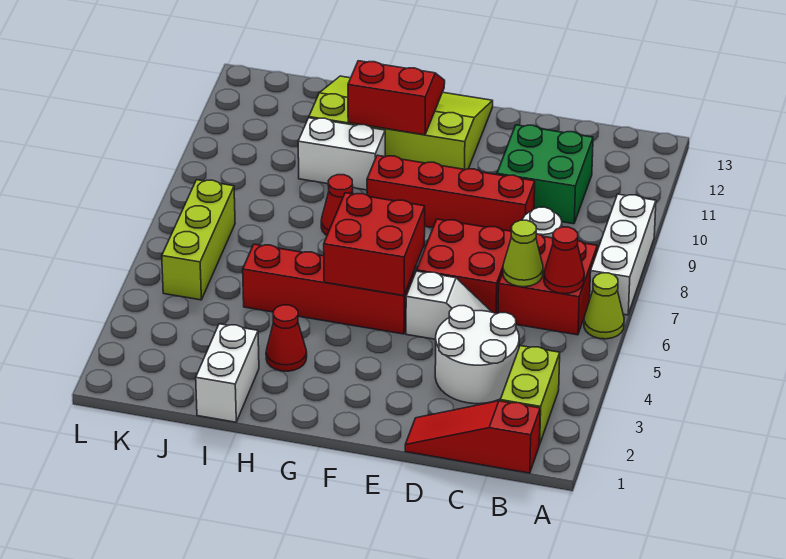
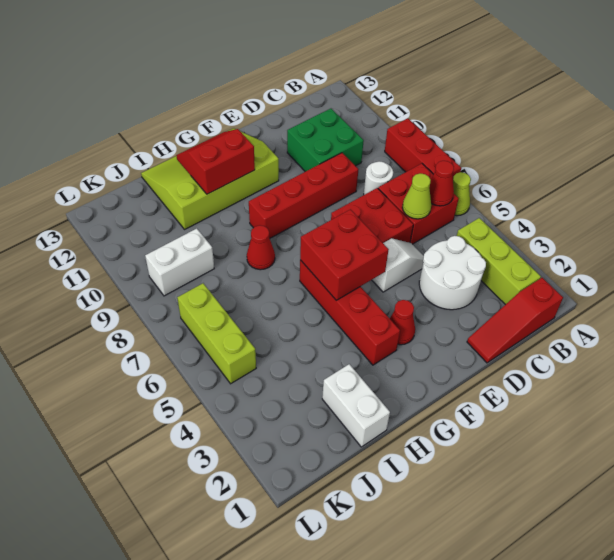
white brick A7:A9 level 1 -> red brick A7:A9 level 1
lime brick B2:B3 level 1 -> lime brick B2:B4 level 1
red brick F5:I5 level 1 -> red brick G3:G6 level 1
red cone H3 level 1 -> red cone F3 level 1
white brick H10:I10 level 1 -> white brick J9:K9 level 1

